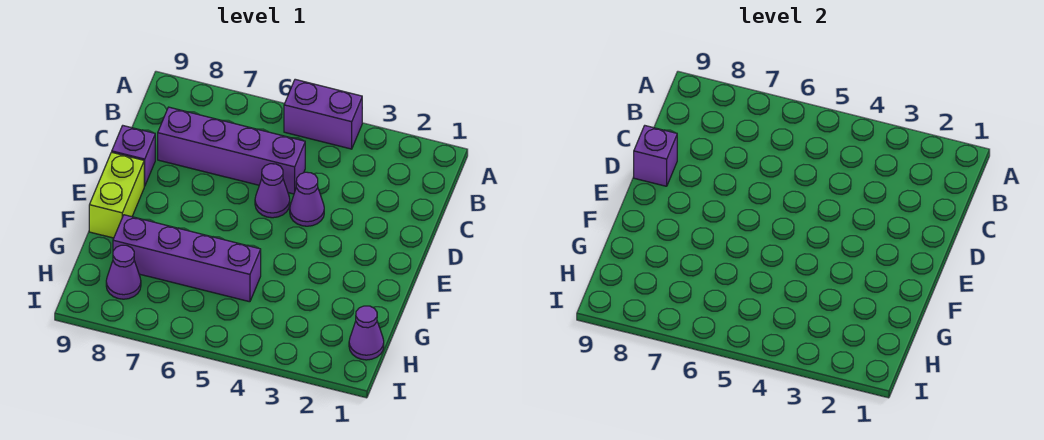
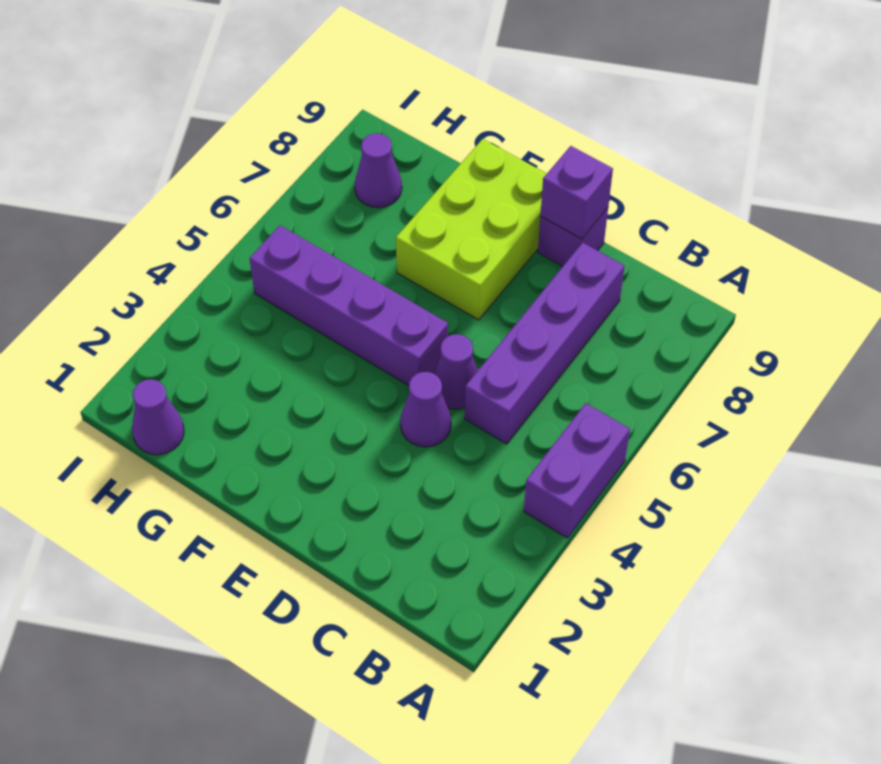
lime brick E9:F9 level 1 -> lime brick E7:F9 level 1
purple brick G5:G8 level 1 -> purple brick E5:H5 level 1

